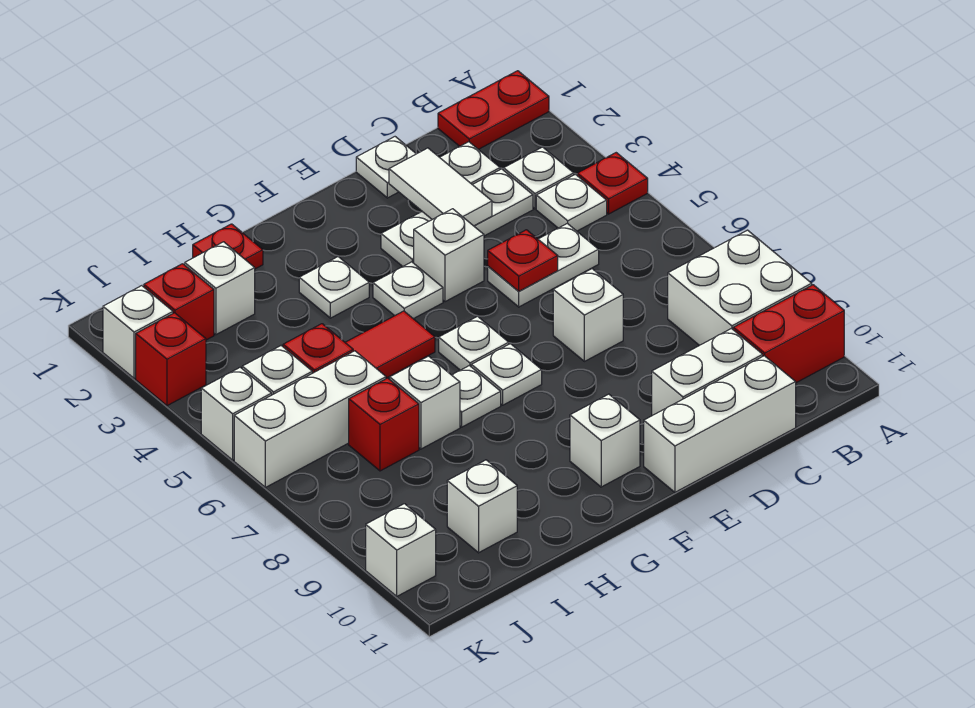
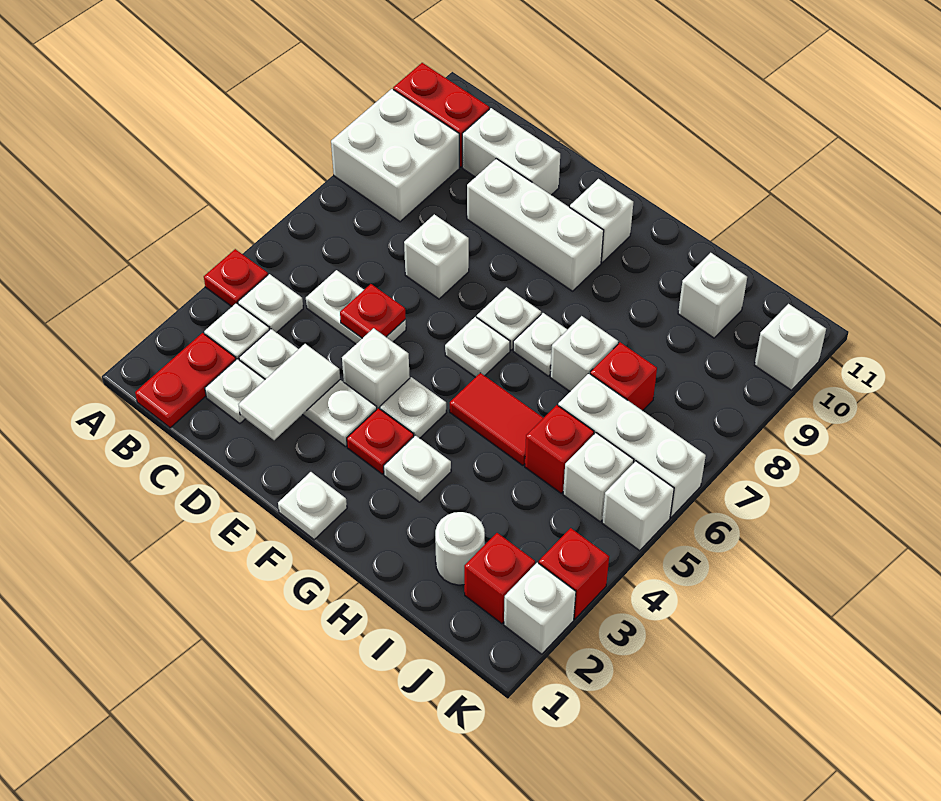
red plate A1:B1 level 1 -> red plate B1:B2 level 1
white brick C11:E11 level 1 -> white brick D9:F9 level 1
white plate D1 level 1 -> white plate F1 level 1
red plate H1 level 1 -> red plate F3 level 1
white brick I2 level 1 -> white round brick I2 level 1

